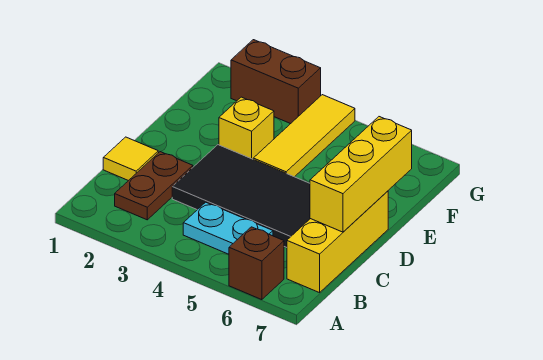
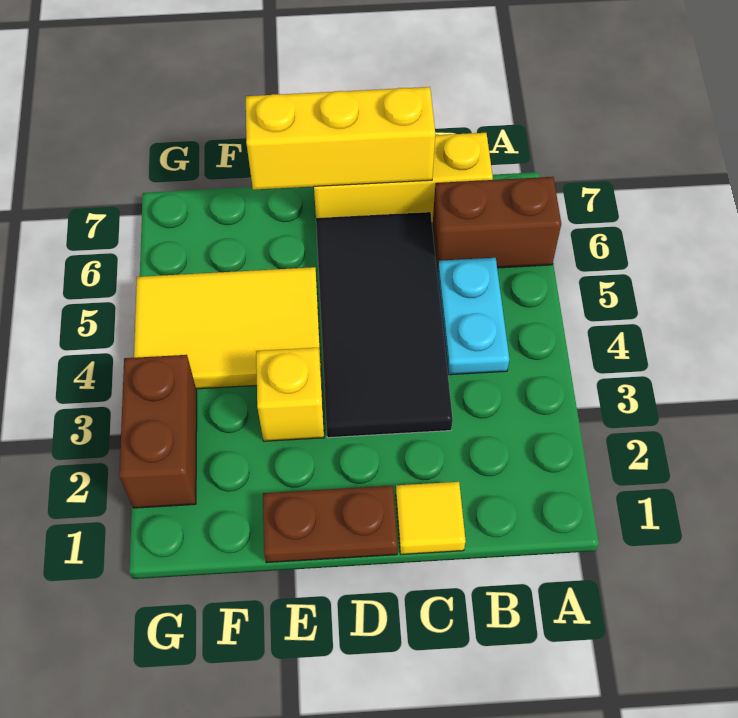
brown brick A6 level 1 -> brown brick A6:B6 level 1
brown plate B2:C2 level 1 -> brown plate D1:E1 level 1
yellow tile E4:G4 level 1 -> yellow tile E4:G5 level 1

